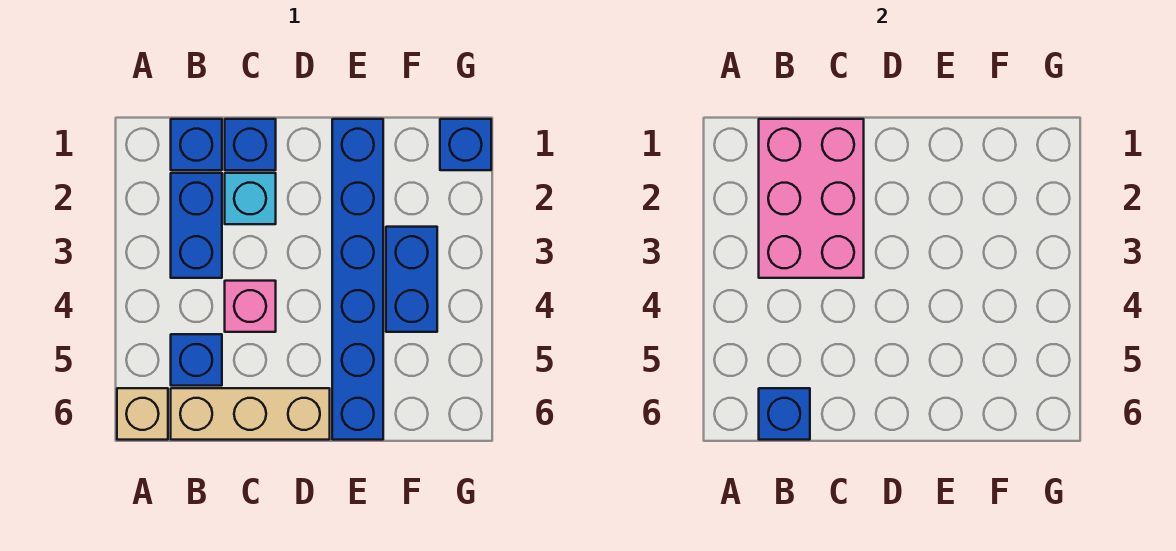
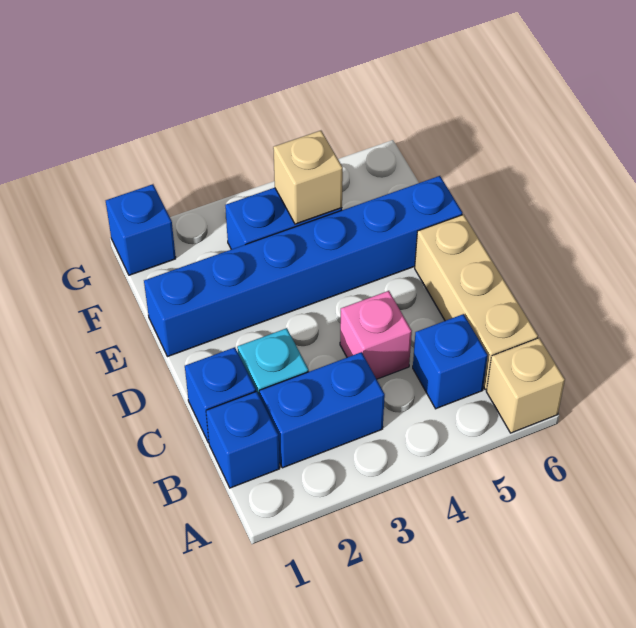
pink brick B1:C3 level 2 -> none
blue brick B6 level 2 -> none
none -> tan brick F4 level 2

